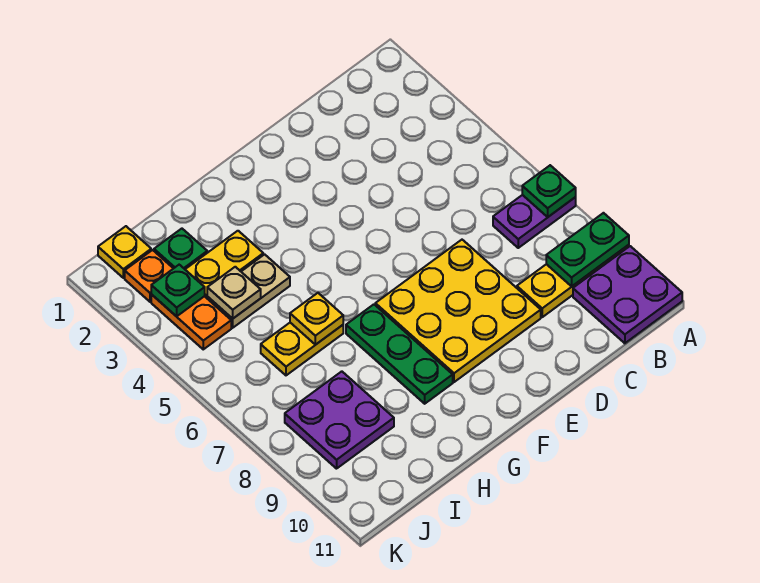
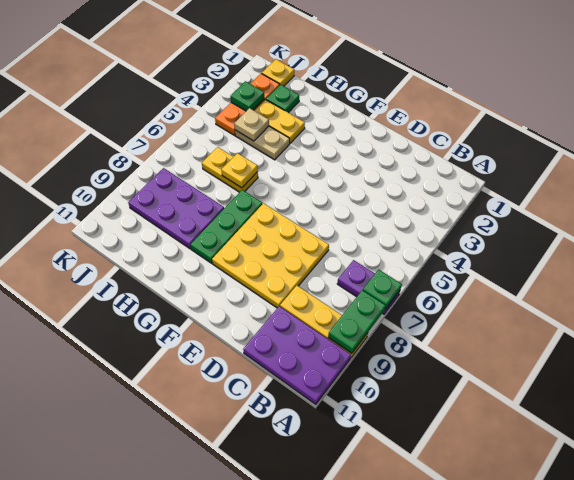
green plate A9:B9 level 2 -> green plate A8:A9 level 2
purple plate A10:B11 level 1 -> purple plate A10:C11 level 1
purple plate I8:J9 level 1 -> purple plate H8:J9 level 1

